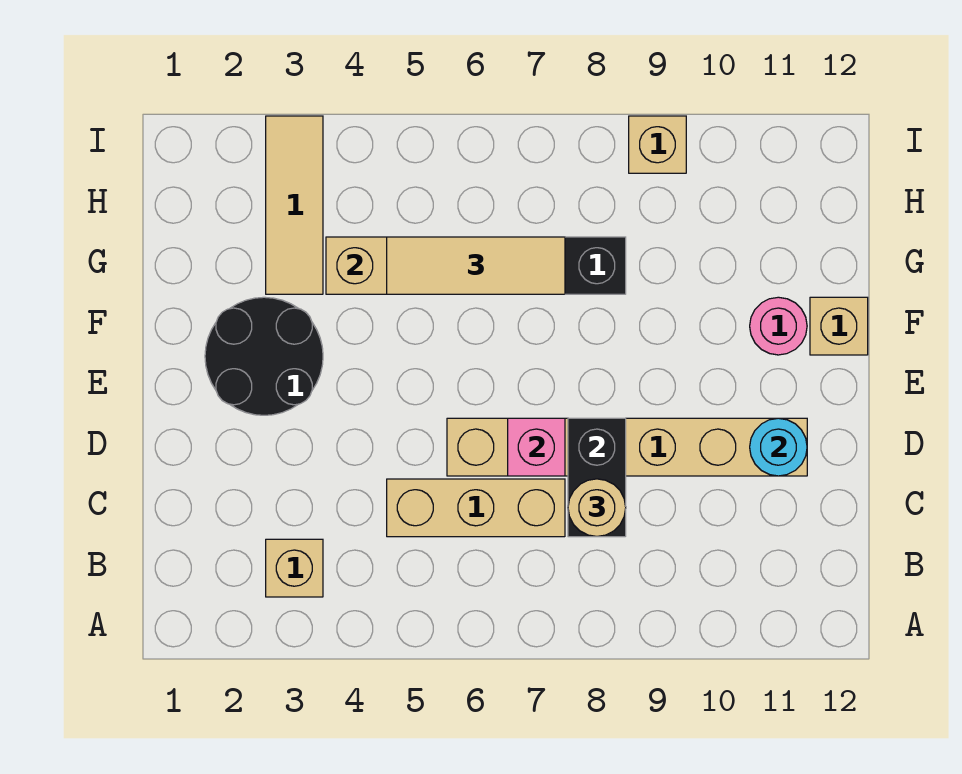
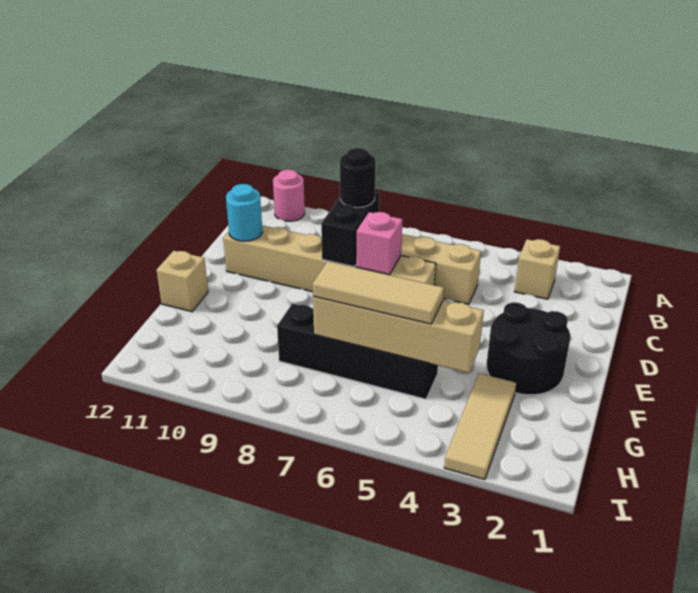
tan round brick C8 level 3 -> black round brick C8 level 3
pink round brick F11 level 1 -> pink round brick A11 level 1
tan brick I9 level 1 -> none

